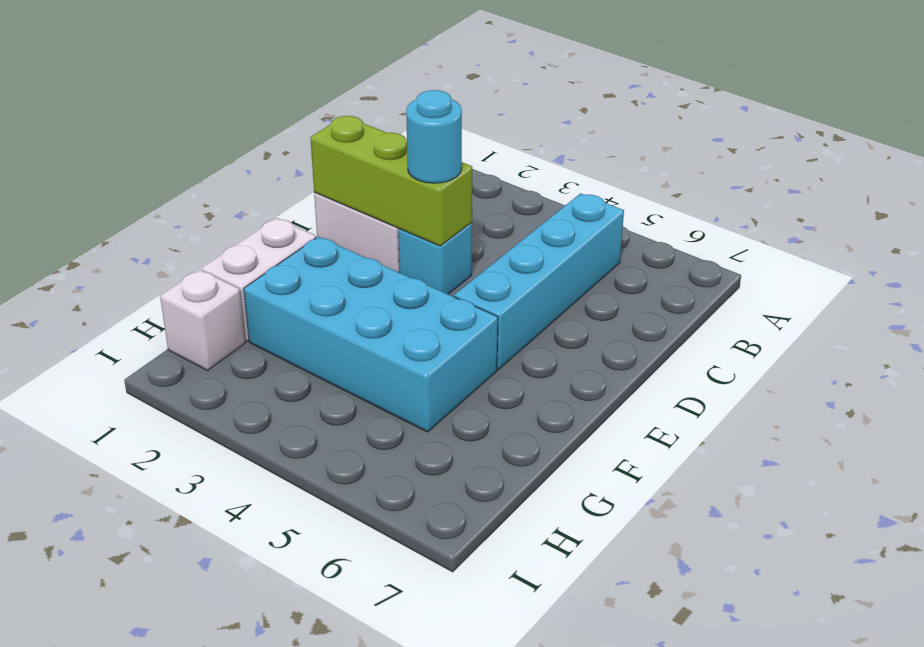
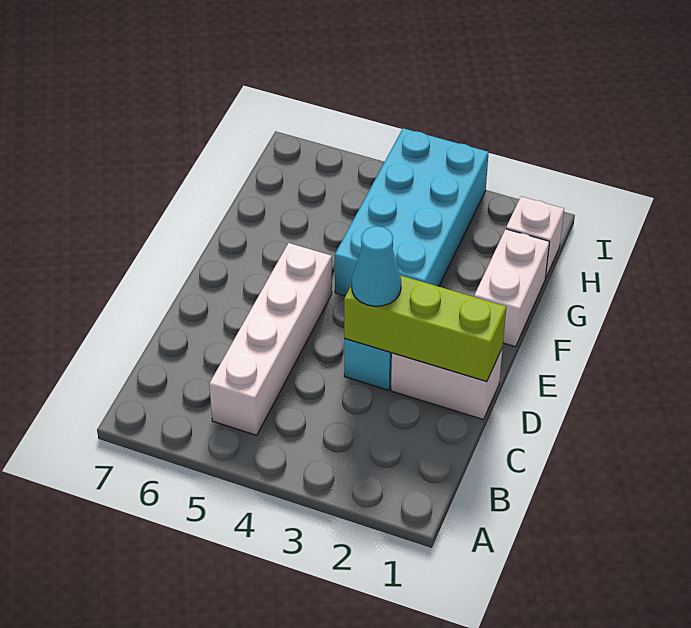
cyan brick B5:E5 level 1 -> white brick B5:E5 level 1
cyan round brick D3 level 3 -> cyan cone D3 level 3
cyan brick F2:G5 level 1 -> cyan brick F3:I4 level 1

